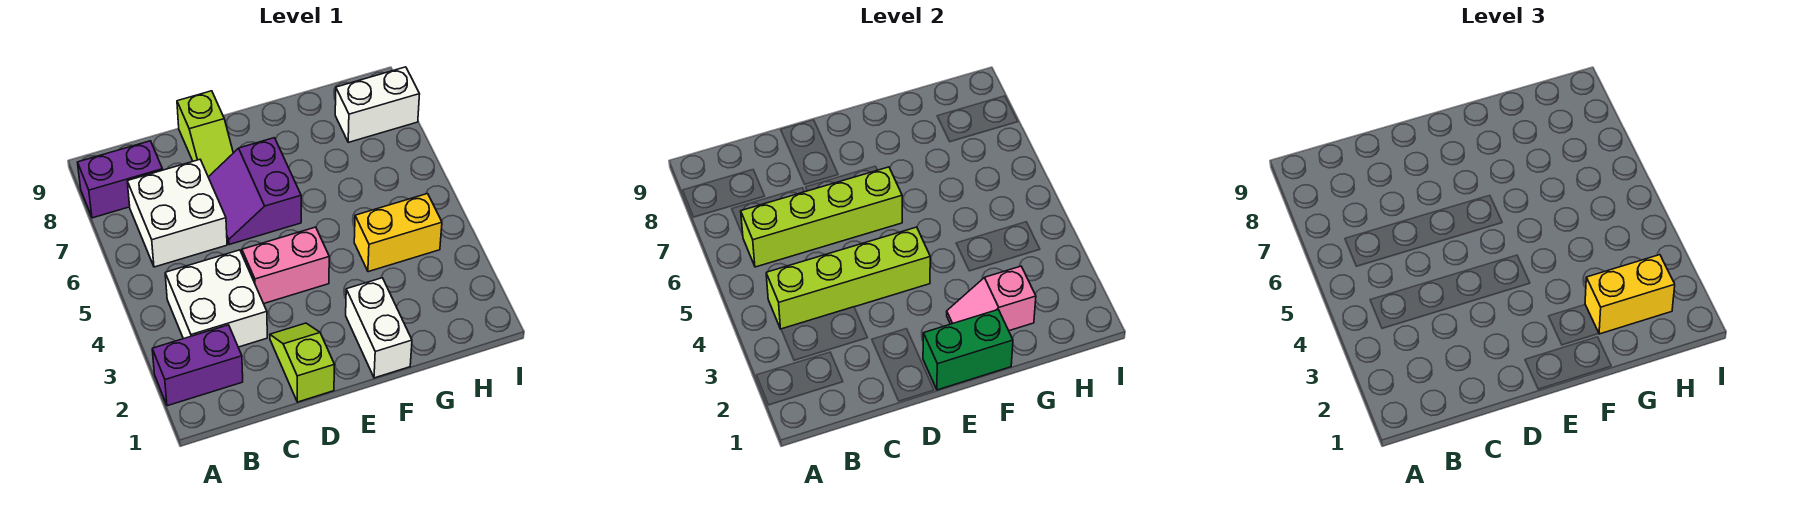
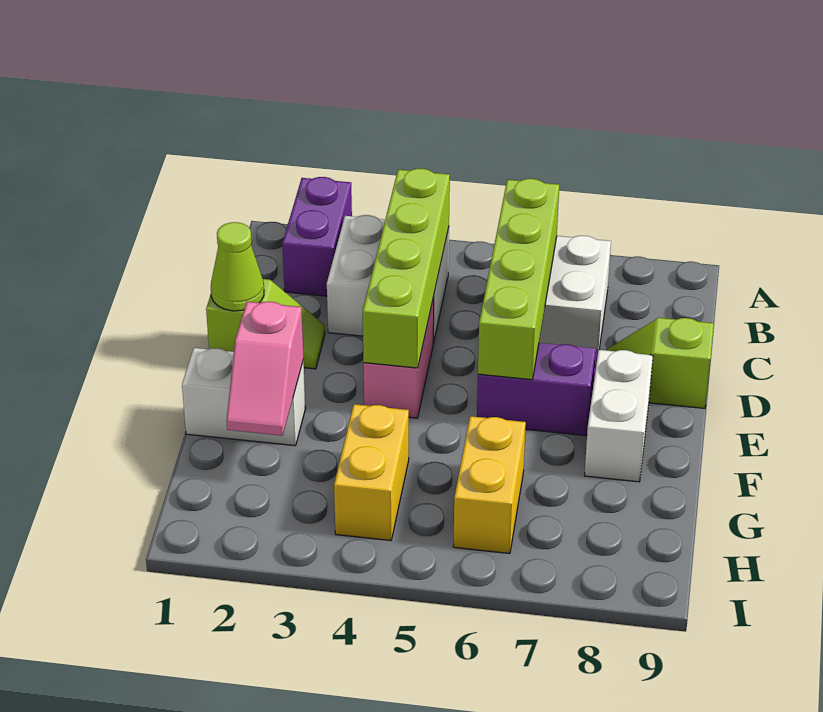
purple brick A8:B8 level 1 -> none
none -> lime cone D1 level 2
green brick E1:F1 level 2 -> none
pink slope F2:G2 level 2 top G -> pink slope F2:G2 level 2 top F
yellow brick G2:H2 level 3 -> yellow brick G6:H6 level 1
white brick H8:I8 level 1 -> white brick E8:F8 level 1

